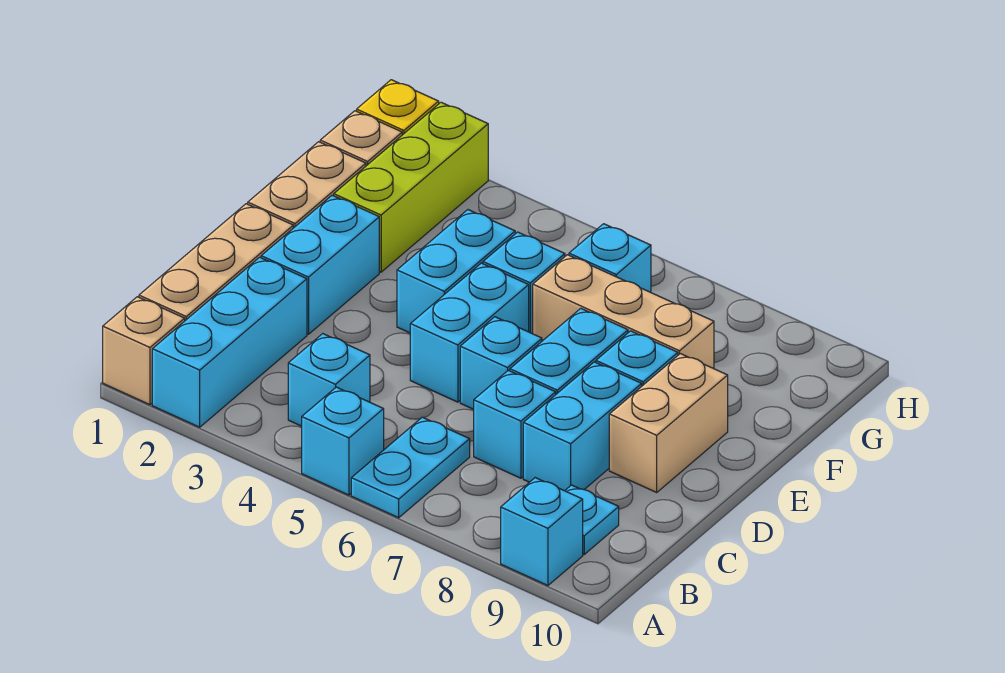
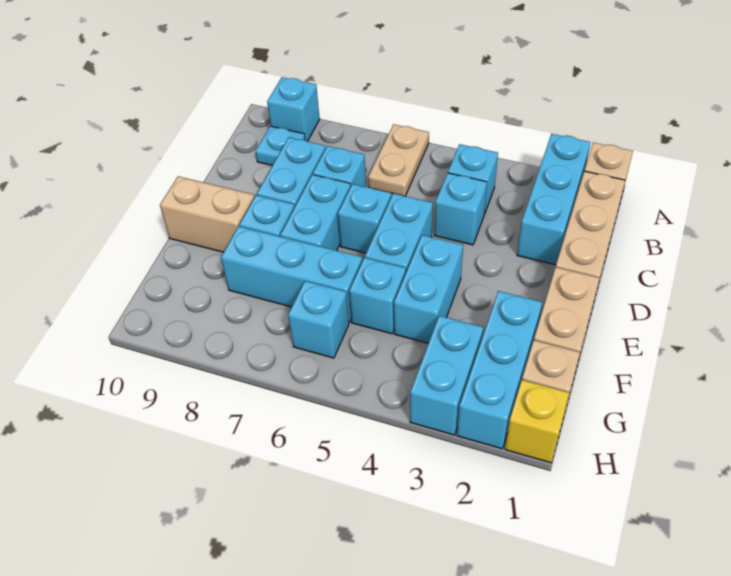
cyan brick A5 level 1 -> cyan brick C4 level 1
cyan plate A6:B6 level 1 -> tan plate A6:B6 level 1
cyan brick D2:E2 level 1 -> cyan brick G3:H3 level 1
tan brick D9:E9 level 1 -> tan brick E9:E10 level 1
lime brick F2:H2 level 1 -> cyan brick F2:H2 level 1
tan brick F6:F8 level 1 -> cyan brick F6:F8 level 1

